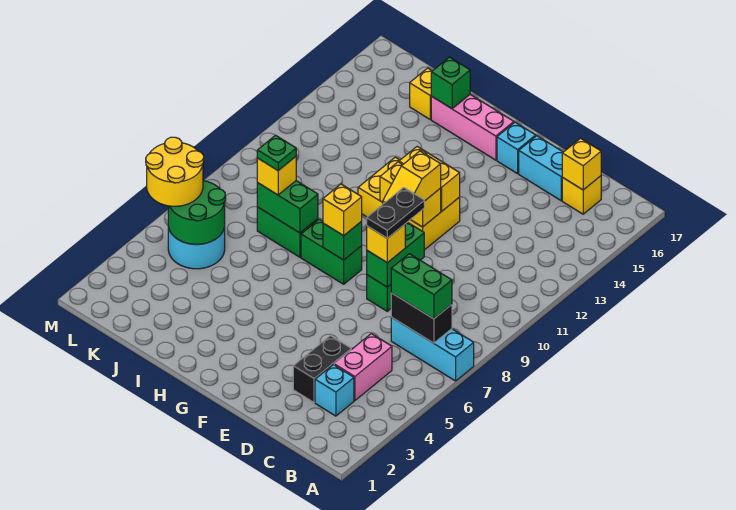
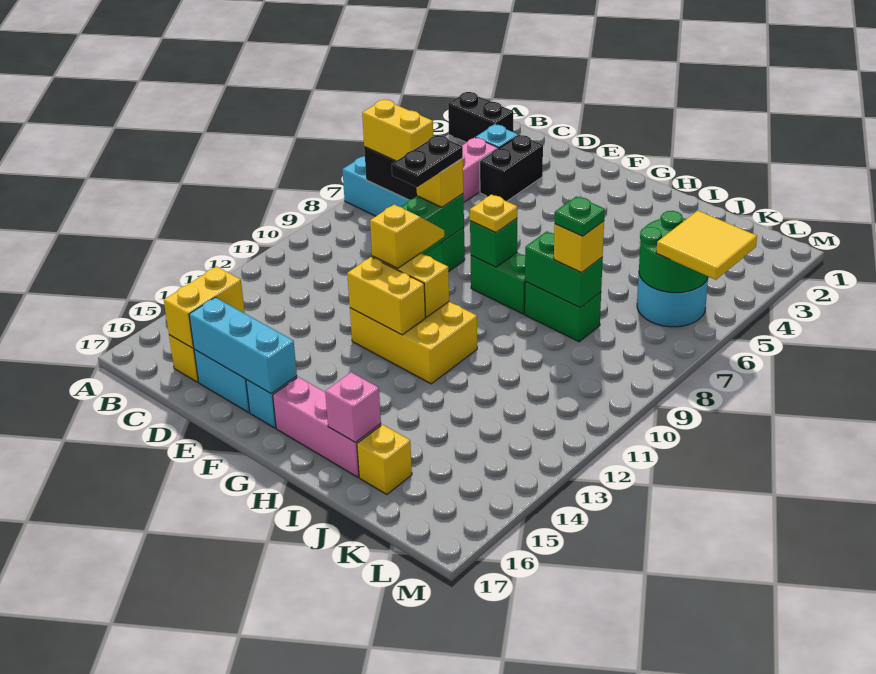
none -> black brick A2:B2 level 1
green brick B7:C7 level 3 -> yellow brick B7:C7 level 3
yellow brick C16 level 2 -> yellow brick C15:C16 level 2
none -> cyan brick D16:F16 level 2
yellow brick G8 level 3 -> yellow plate G8 level 3
green brick I16 level 2 -> pink brick I16 level 2
yellow round brick L5:M6 level 3 -> yellow tile L5:M6 level 3

